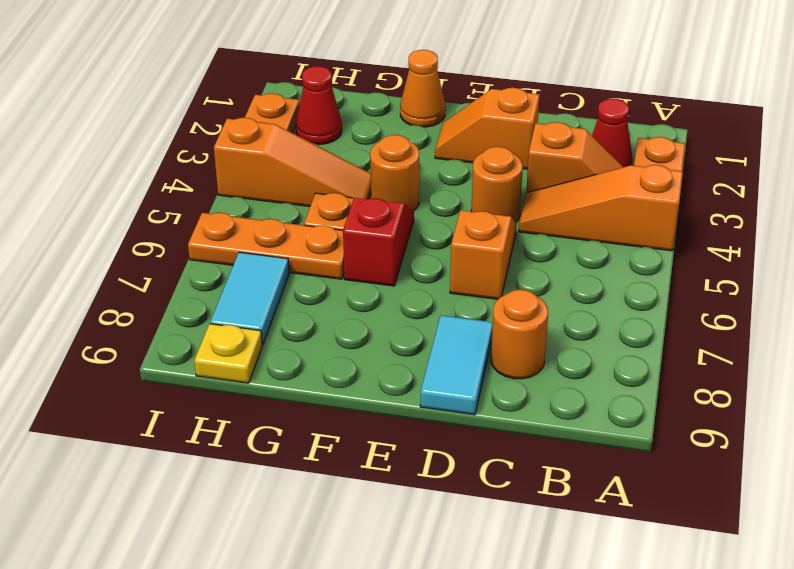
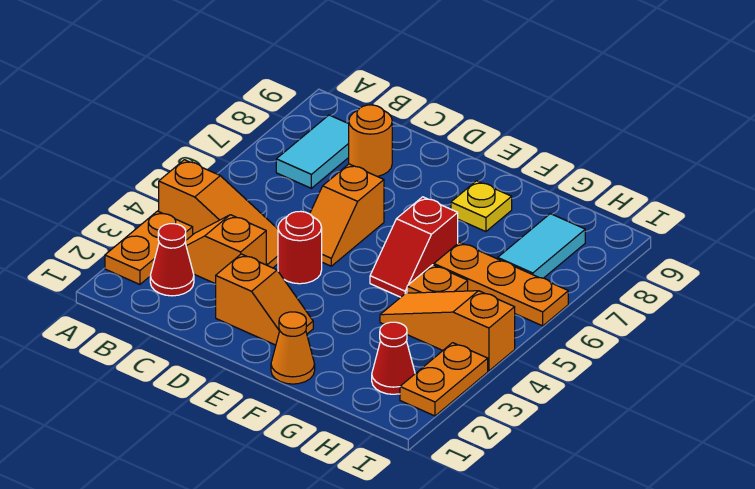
orange round brick D4 level 1 -> red round brick D4 level 1
cyan tile D8:D9 level 1 -> cyan tile B7:B8 level 1
orange round brick F4 level 1 -> none
yellow plate H9 level 1 -> yellow plate F8 level 1

